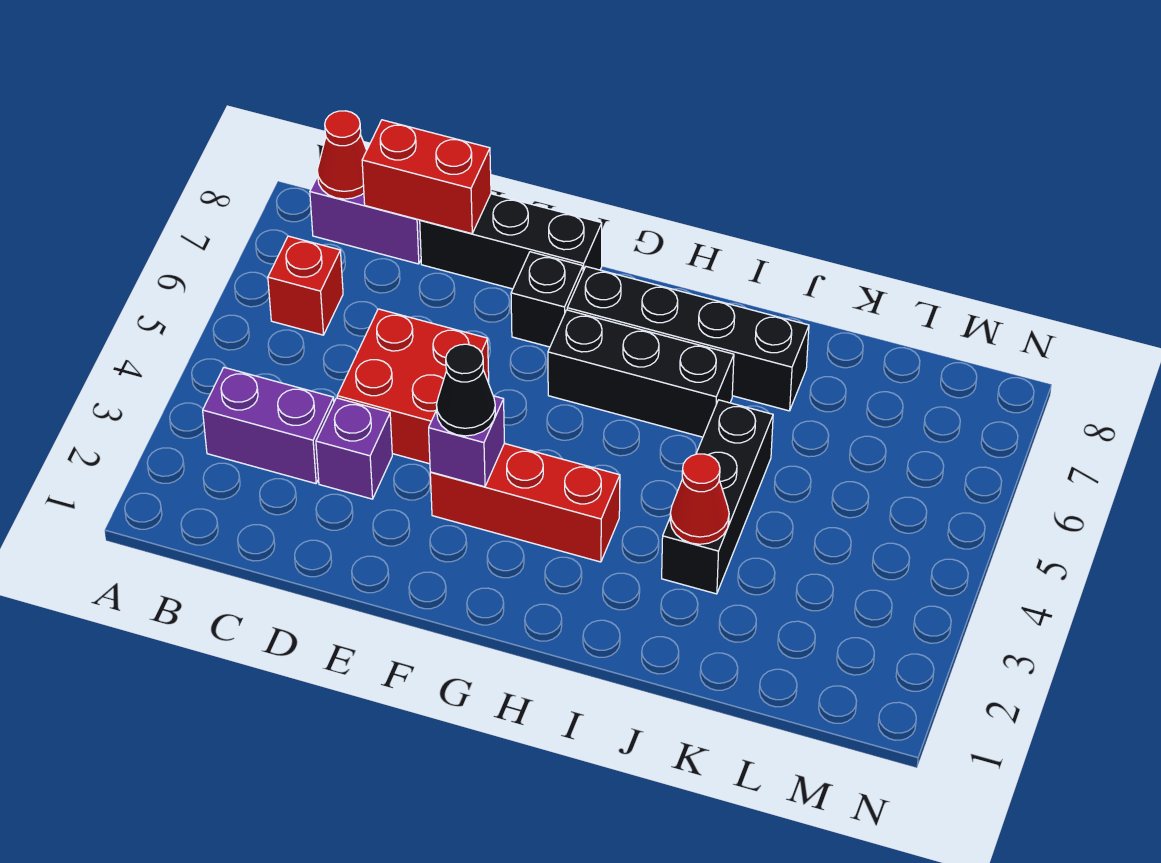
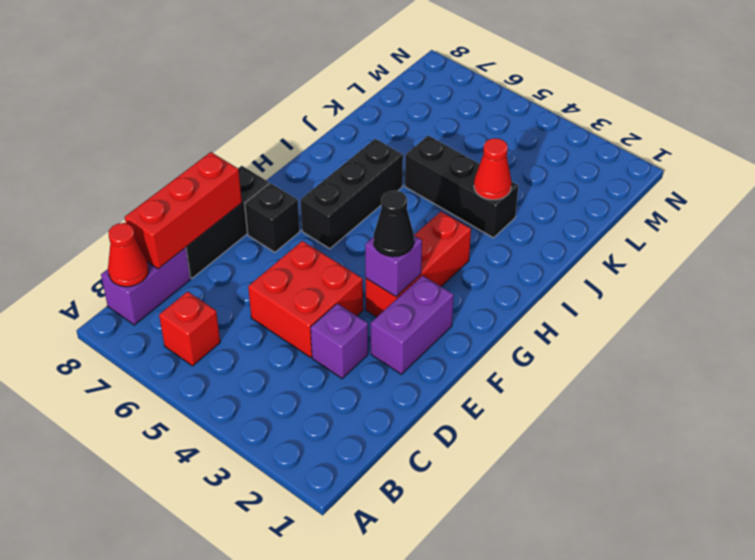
purple brick B3:C3 level 1 -> purple brick E2:F2 level 1
red brick C8:D8 level 2 -> red brick C8:E8 level 2
black brick G7:J7 level 1 -> none

